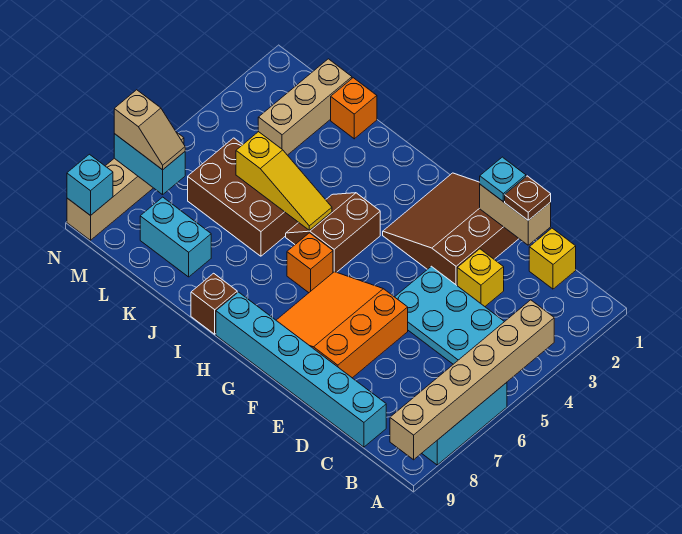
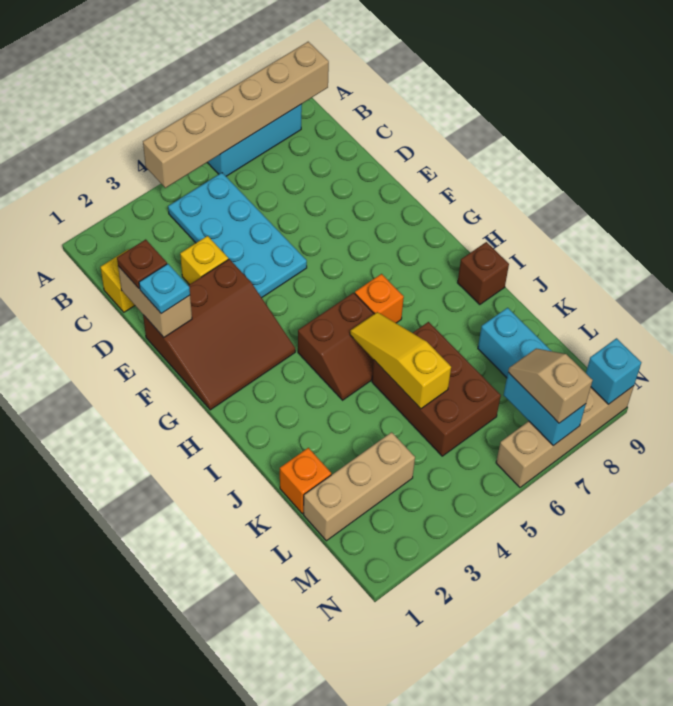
cyan brick C9:H9 level 1 -> none
orange slope E6:G8 level 1 top E -> none

